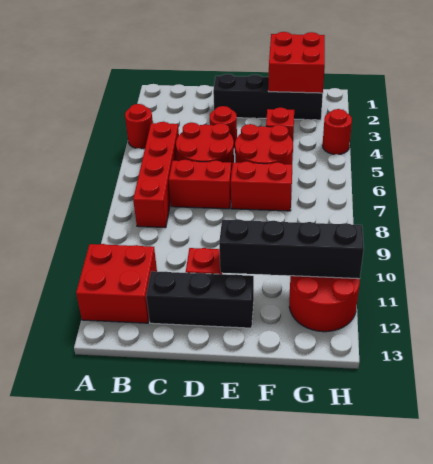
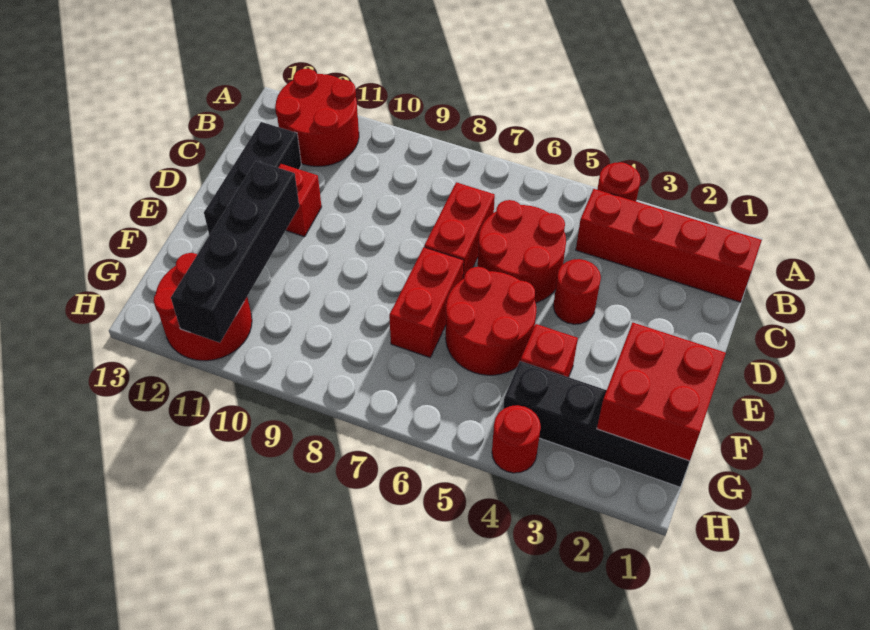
red brick A11:B12 level 1 -> red round brick A11:B12 level 1
red brick B5:B8 level 1 -> red brick B1:B4 level 1
black brick D2:G2 level 1 -> black brick G1:G4 level 1

